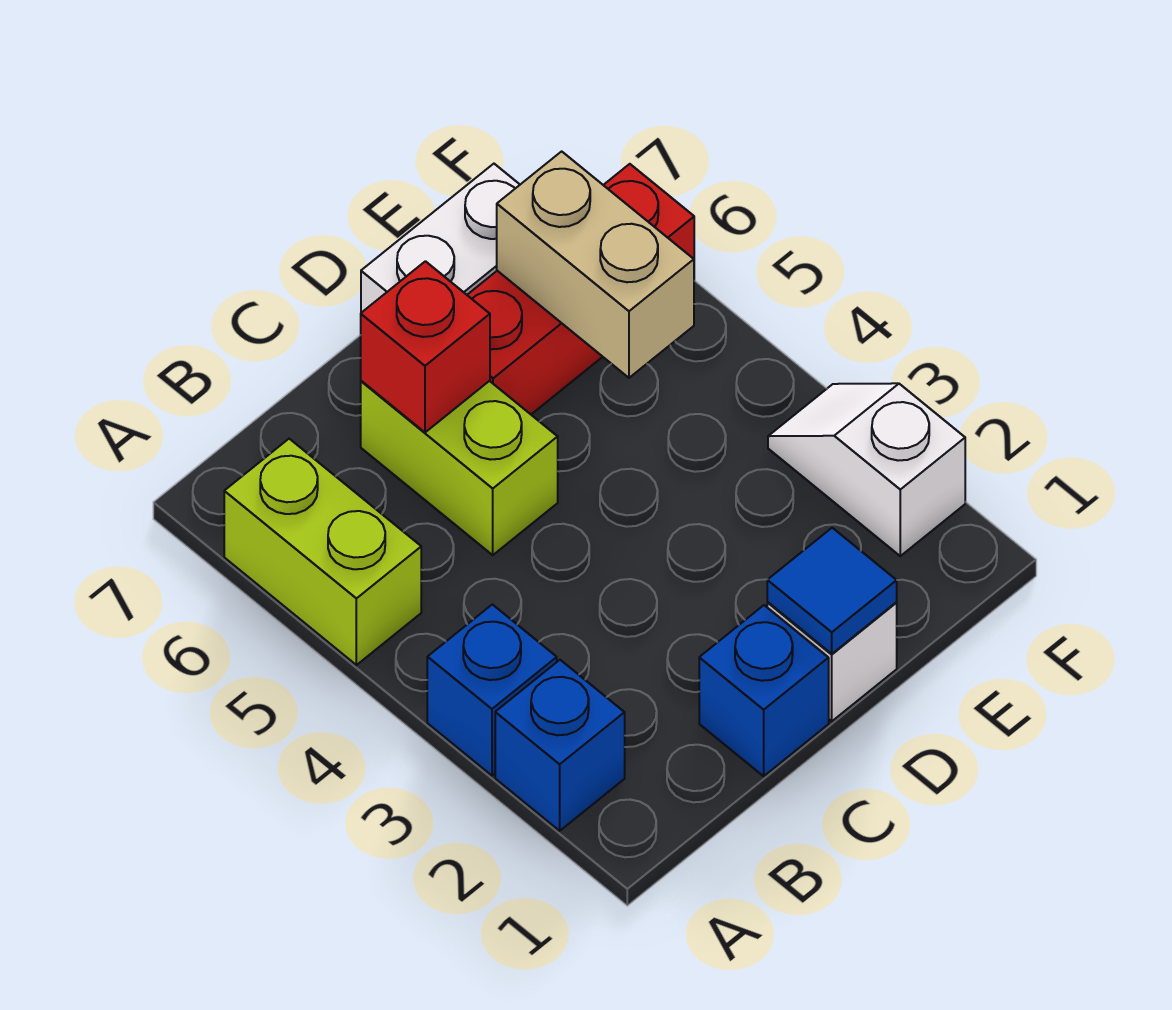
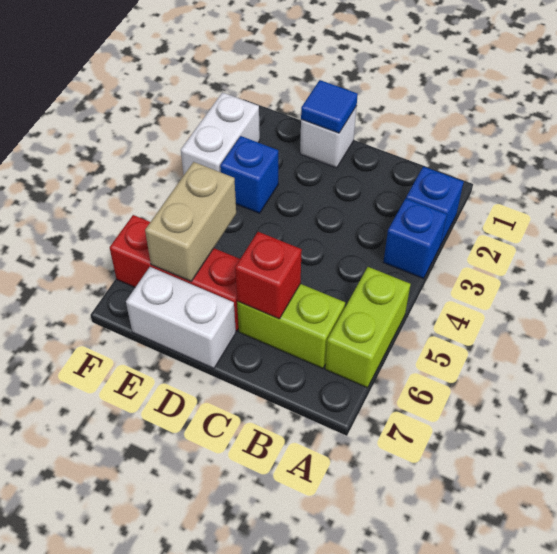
blue brick C1 level 1 -> blue brick E3 level 1
lime brick C5:C6 level 1 -> lime brick B6:C6 level 1
white slope F2:F3 level 1 top 2 -> white brick F2:F3 level 1

